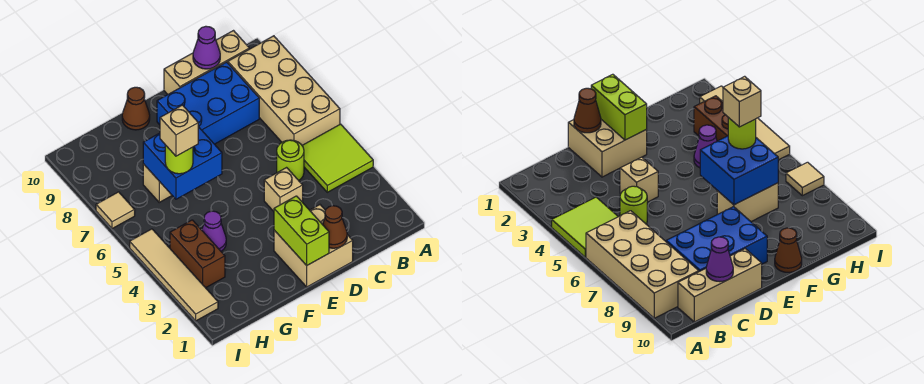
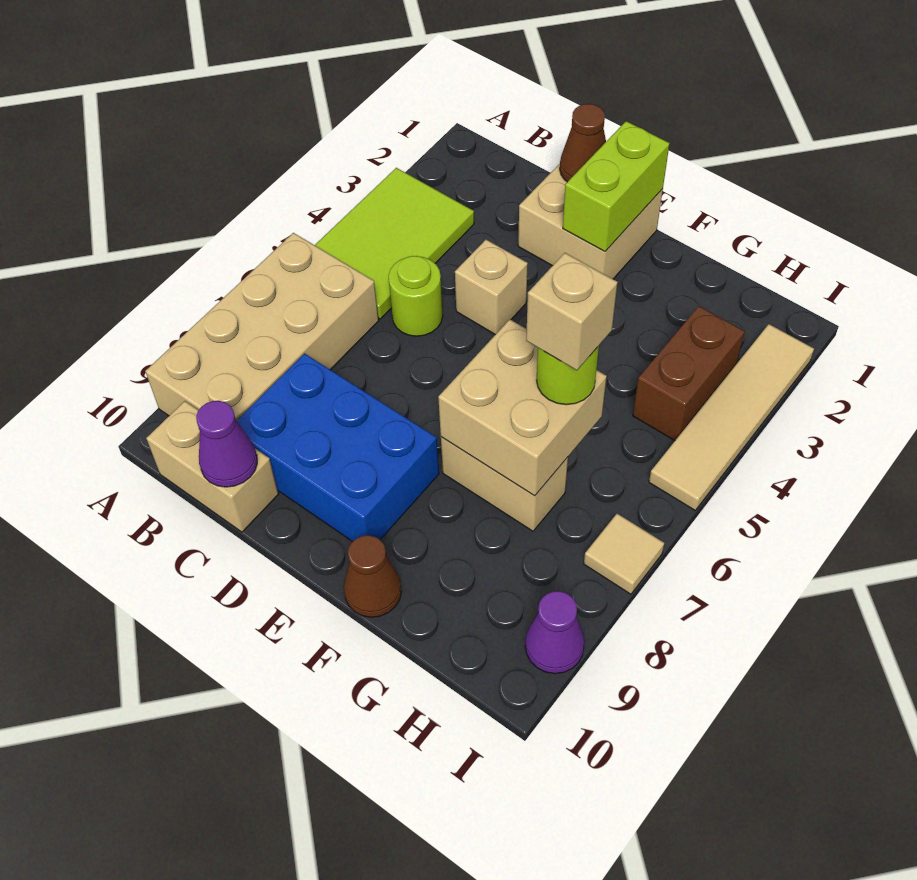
lime tile A4:B5 level 1 -> lime tile A3:B5 level 1
tan brick B10:D10 level 1 -> tan brick B10:C10 level 1
blue brick F6:G7 level 2 -> tan brick F6:G7 level 2
purple cone G4 level 1 -> purple cone I9 level 1

